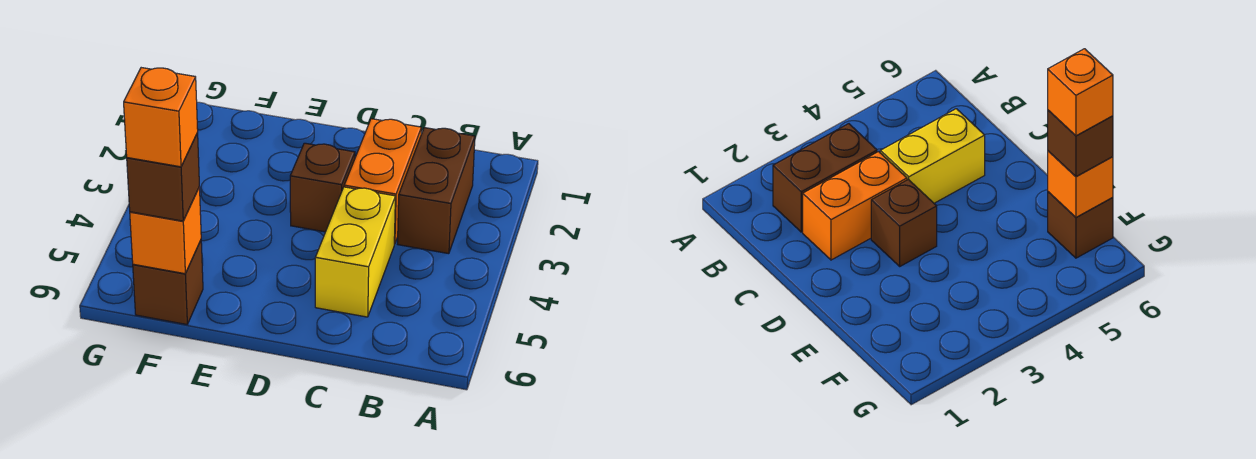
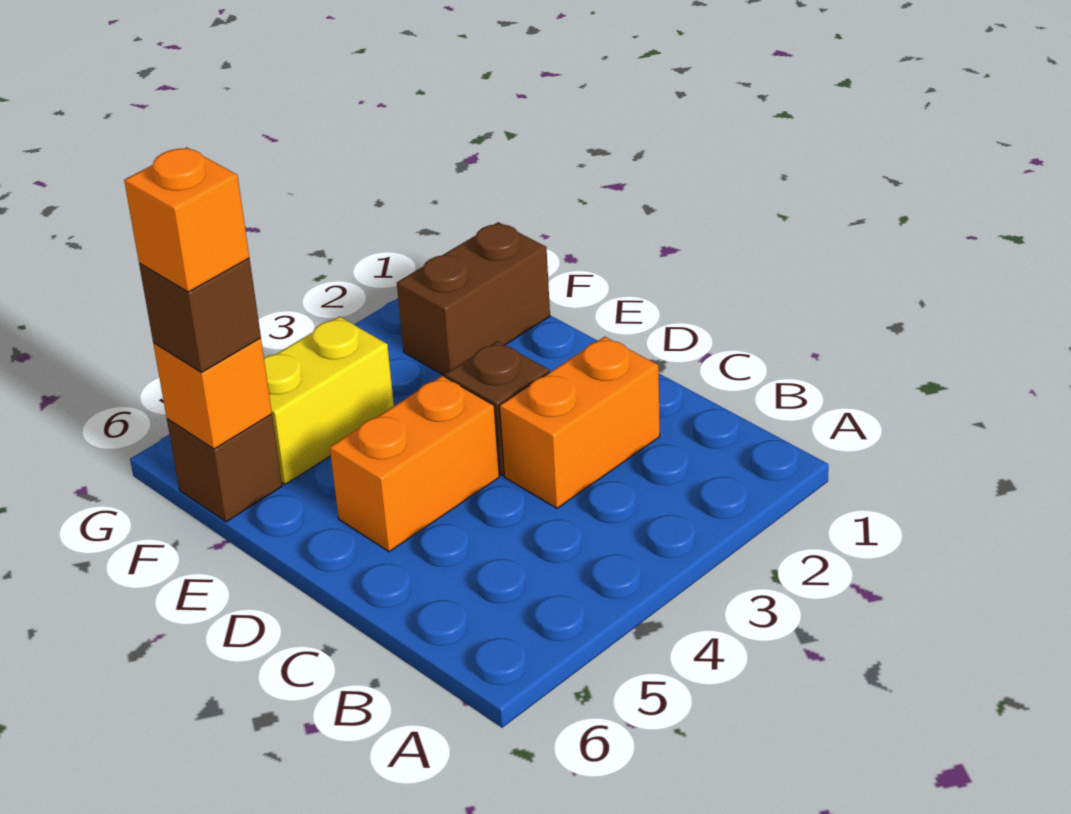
brown brick B2:B3 level 1 -> brown brick F1:F2 level 1
yellow brick C4:C5 level 1 -> yellow brick F4:F5 level 1
none -> orange brick D4:D5 level 1

